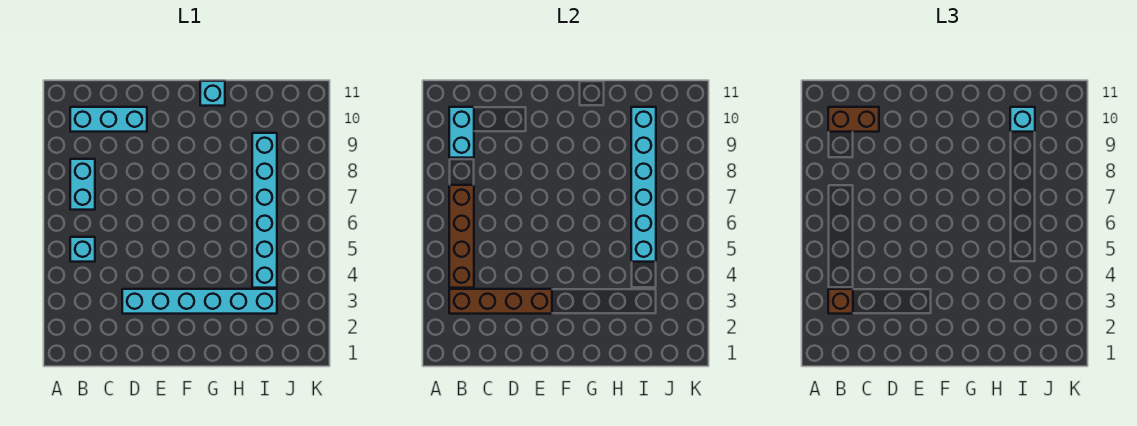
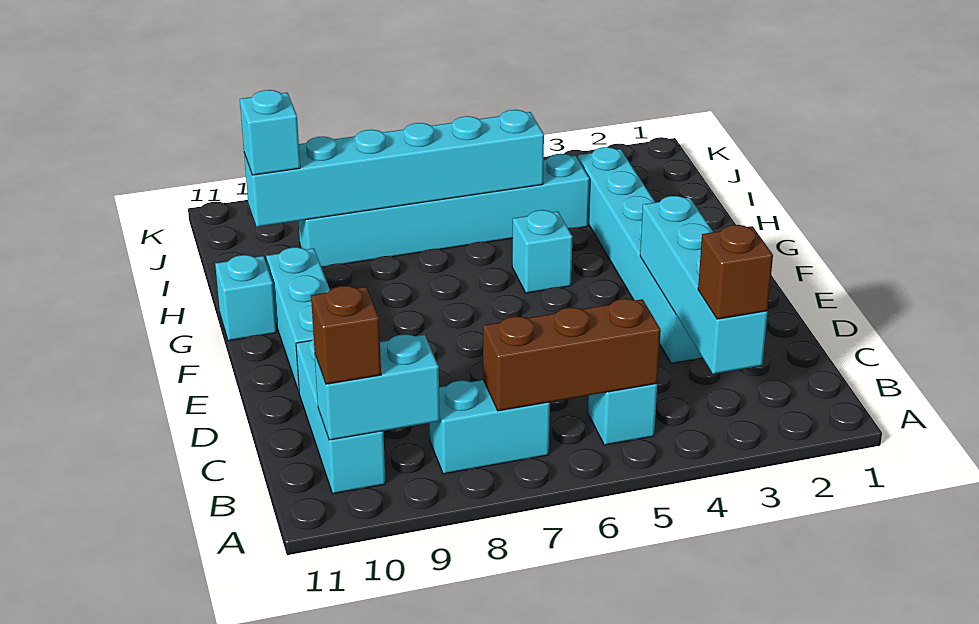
brown brick B3:E3 level 2 -> cyan brick B3:E3 level 2
brown brick B4:B7 level 2 -> brown brick B5:B7 level 2
brown brick B10:C10 level 3 -> brown brick B10 level 3
none -> cyan brick E10:G10 level 1
none -> cyan brick G5 level 1

